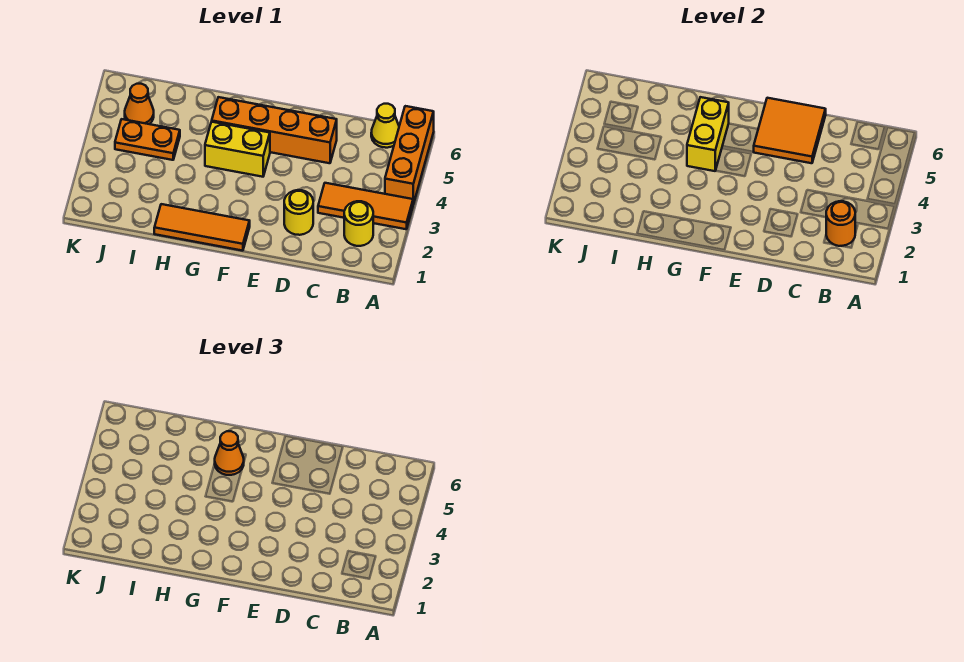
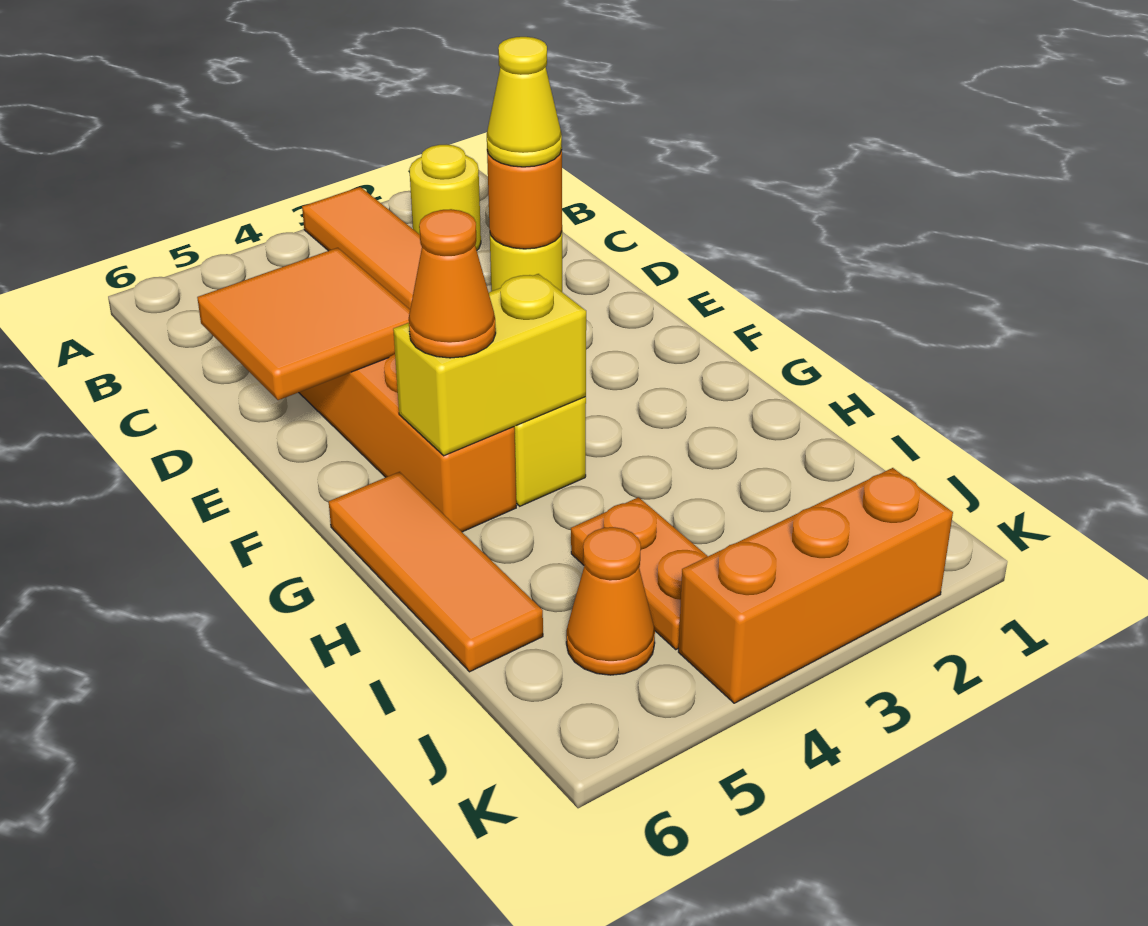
orange brick A4:A6 level 1 -> orange brick K2:K4 level 1
orange round brick B2 level 2 -> orange round brick D2 level 2
yellow cone B6 level 1 -> yellow cone D2 level 3
orange tile F1:H1 level 1 -> orange tile G6:I6 level 1

